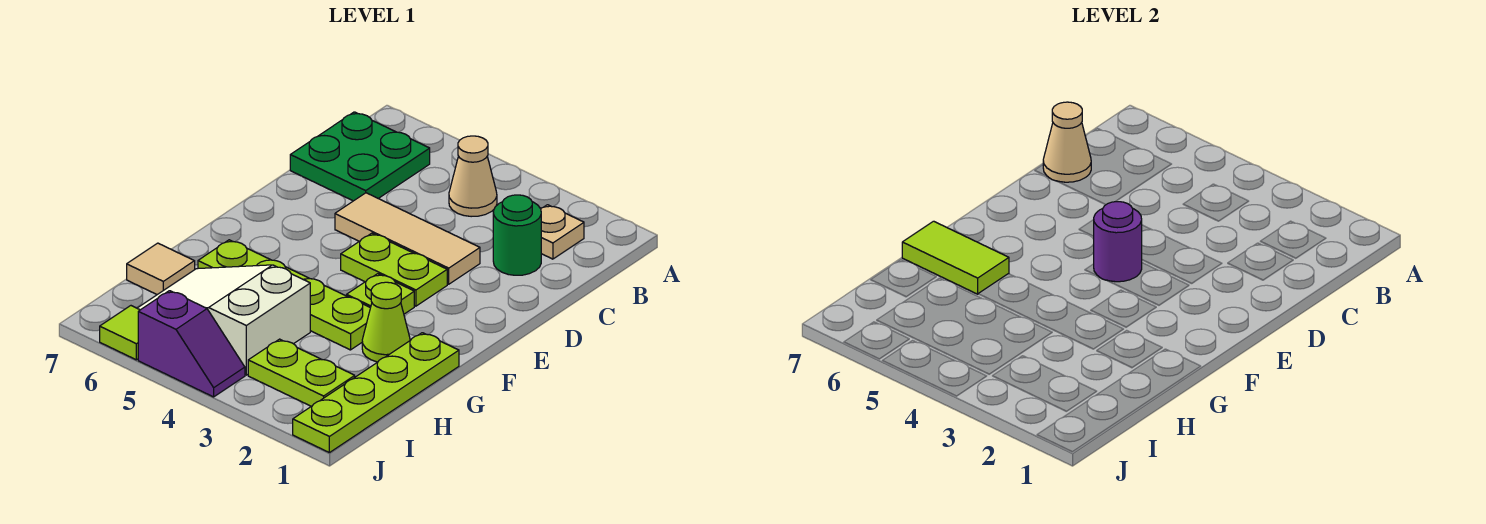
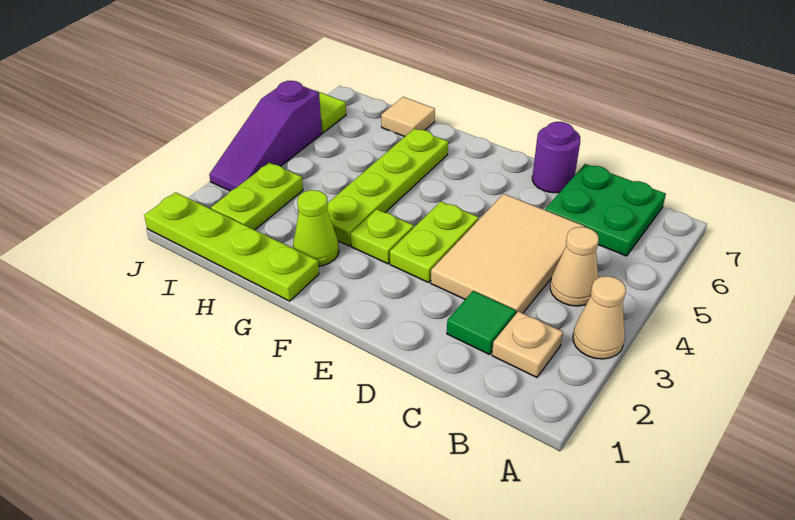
green round brick C2 level 1 -> green tile C2 level 1
tan cone C7 level 2 -> tan cone A3 level 1
tan tile D3:D5 level 1 -> tan tile C3:D5 level 1
purple round brick E4 level 2 -> purple round brick D7 level 1
lime tile G6:G7 level 2 -> none
white slope H4:I6 level 1 top 4 -> none
purple slope J4:J5 level 1 top 5 -> purple slope J3:J5 level 1 top 5

